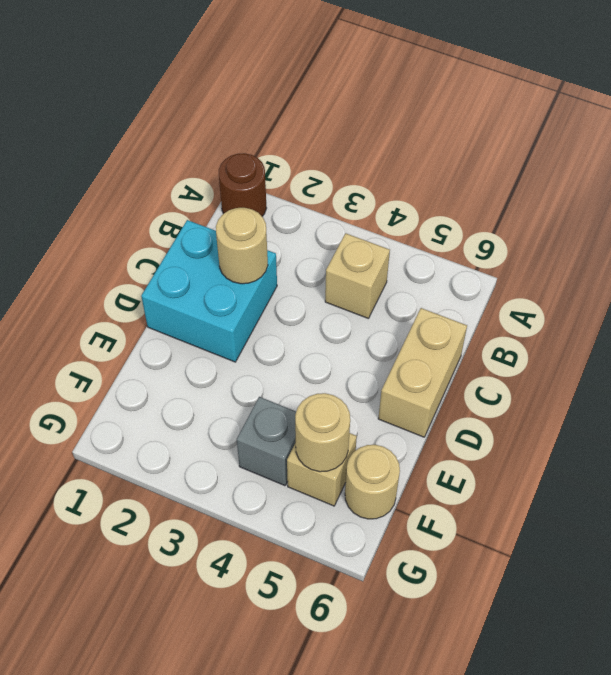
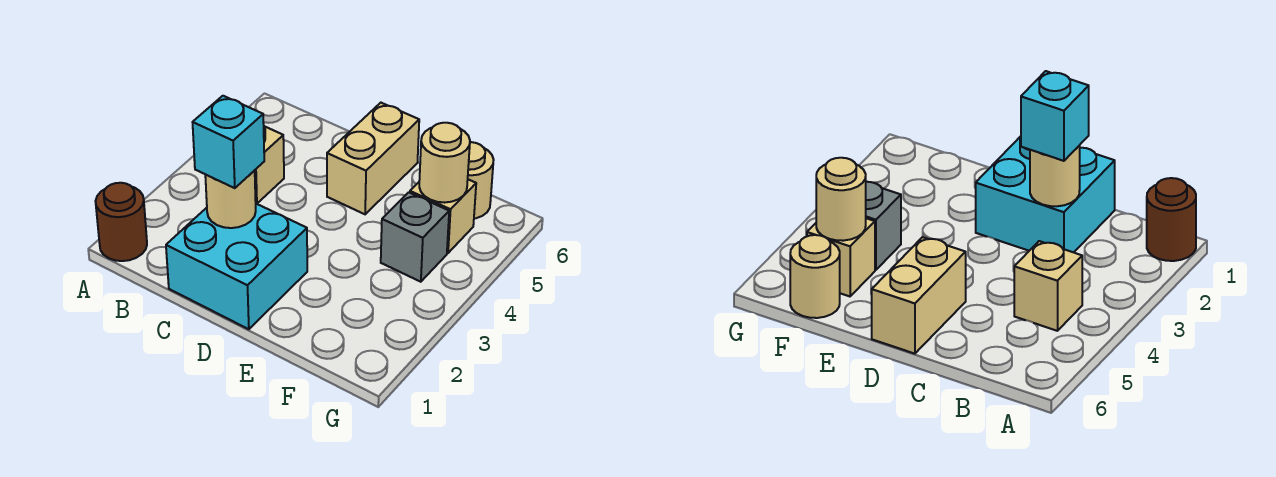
none -> cyan brick C2 level 3
tan brick C6:D6 level 1 -> tan brick D5:D6 level 1

